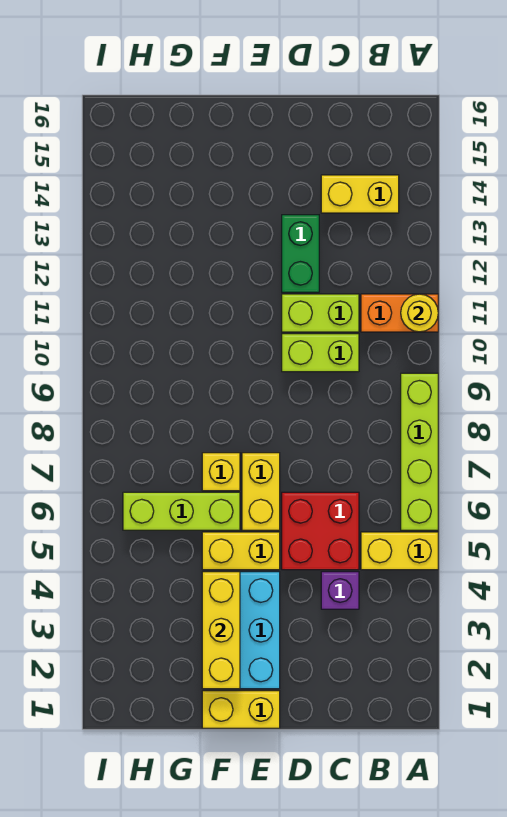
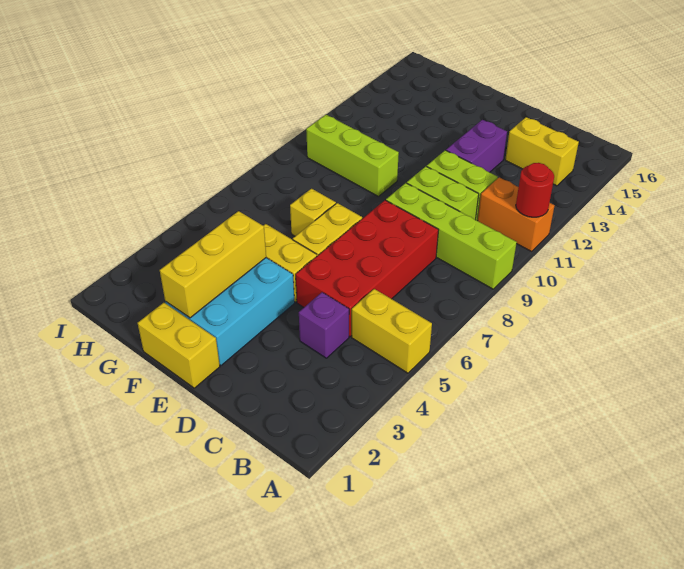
lime brick A6:A9 level 1 -> lime brick A9:D9 level 1
yellow round brick A11 level 2 -> red round brick A11 level 2
red brick C5:D6 level 1 -> red brick C5:D8 level 1
green brick D12:D13 level 1 -> purple brick D12:D13 level 1
lime brick F6:H6 level 1 -> lime brick F10:H10 level 1

